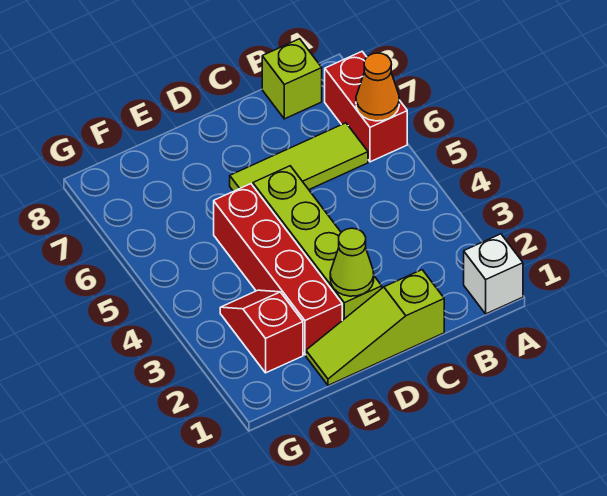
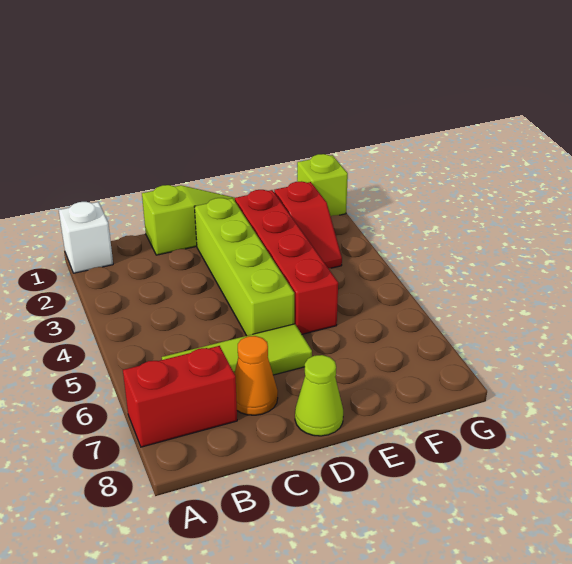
red brick A6:A7 level 1 -> red brick A7:B7 level 1
orange cone A6 level 2 -> orange cone C7 level 1
lime brick B8 level 1 -> lime brick G1 level 1
lime cone D2 level 2 -> lime cone D8 level 1

